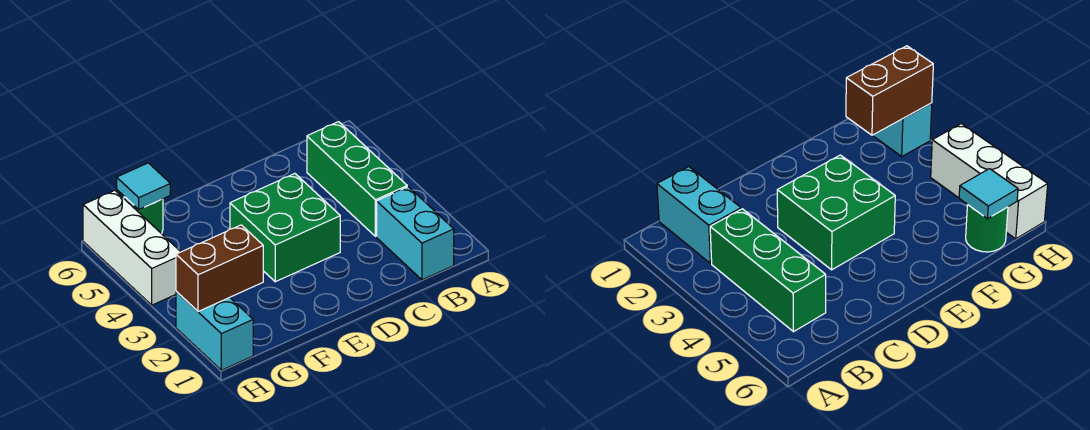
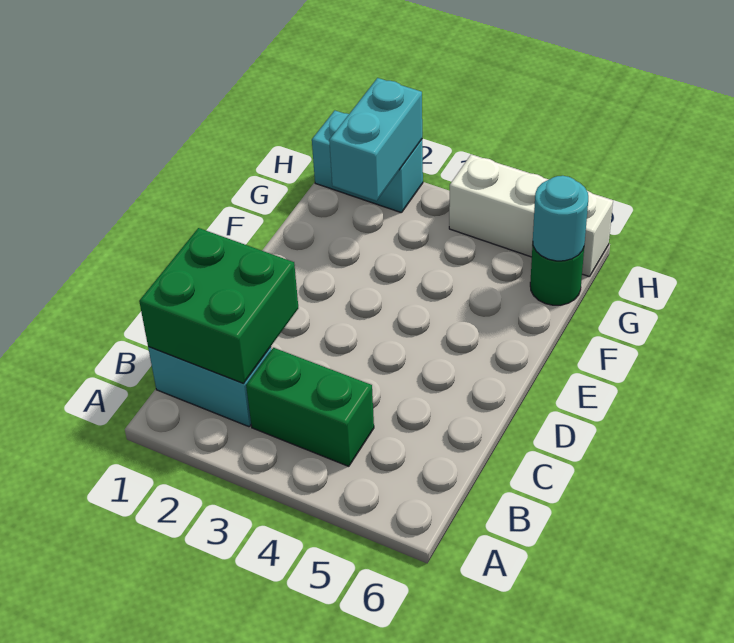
green brick B3:B5 level 1 -> green brick B3:B4 level 1
green brick D3:E4 level 1 -> green brick B1:C2 level 2
brown brick G2:H2 level 2 -> cyan brick G2:H2 level 2
cyan tile G6 level 2 -> cyan round brick G6 level 2

